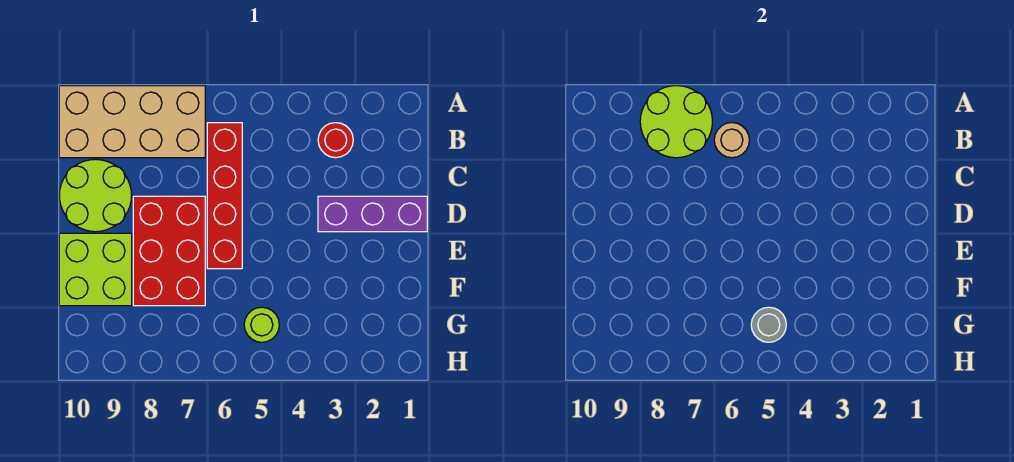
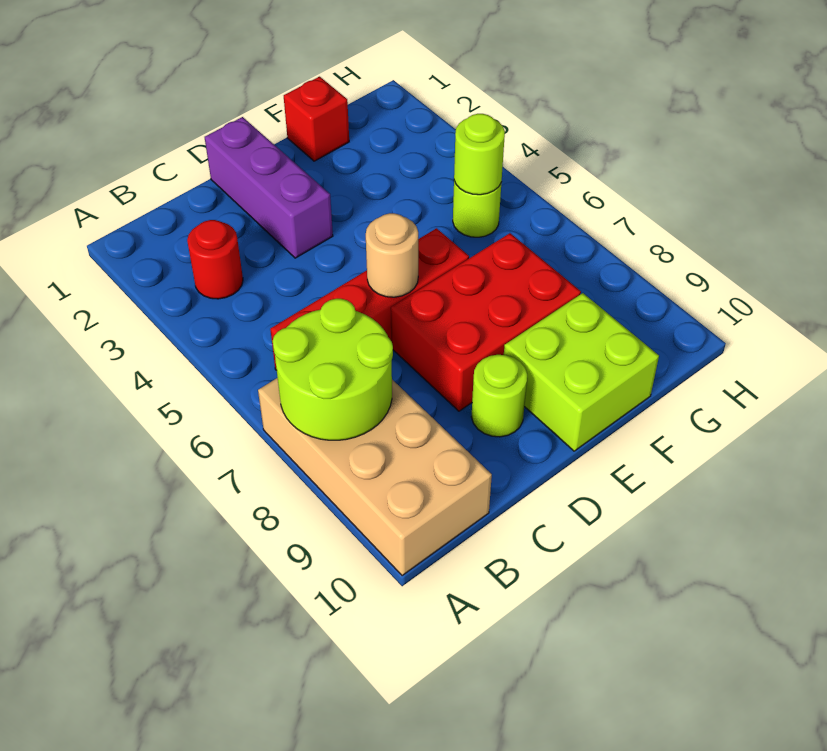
tan round brick B6 level 2 -> tan round brick D6 level 2
lime round brick C9:D10 level 1 -> lime round brick D9 level 1
none -> red brick F1 level 1
grey round brick G5 level 2 -> lime round brick G5 level 2

